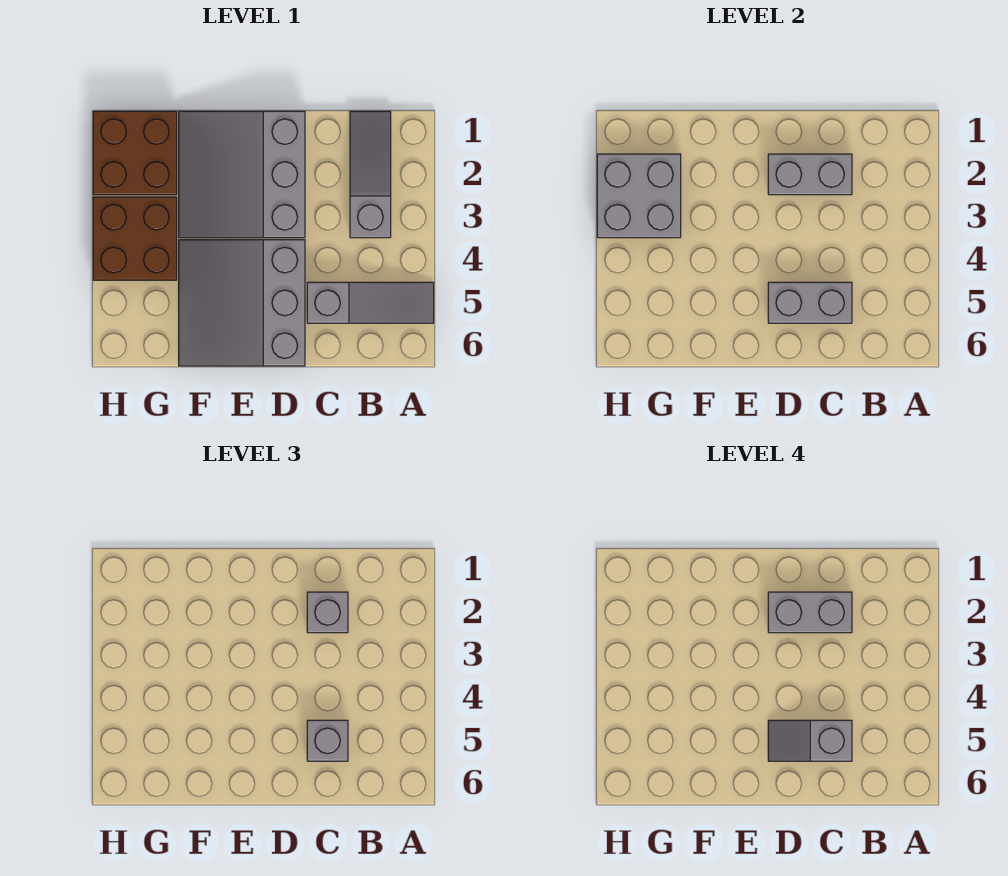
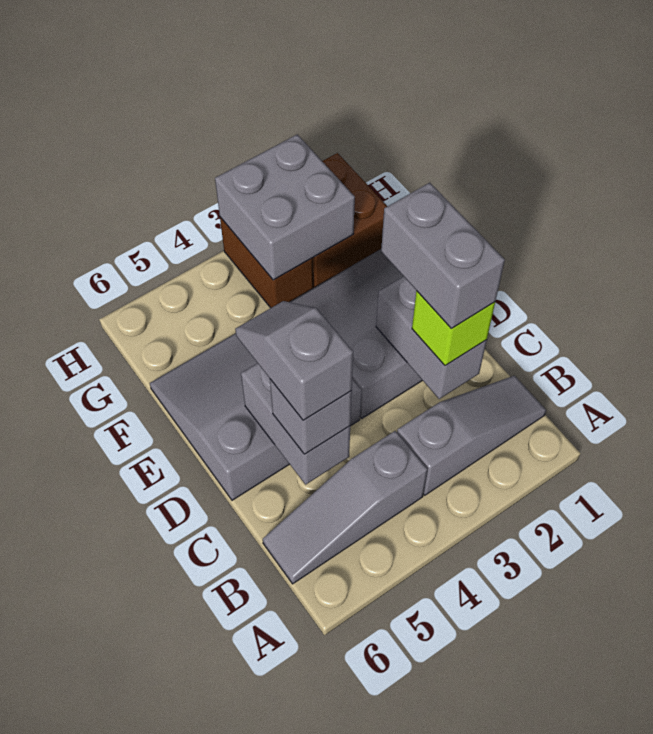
grey slope A5:C5 level 1 top C -> grey slope B4:B6 level 1 top 4
grey brick C2 level 3 -> lime brick C2 level 3
brown brick G3:H4 level 1 -> brown brick G3:H3 level 1

